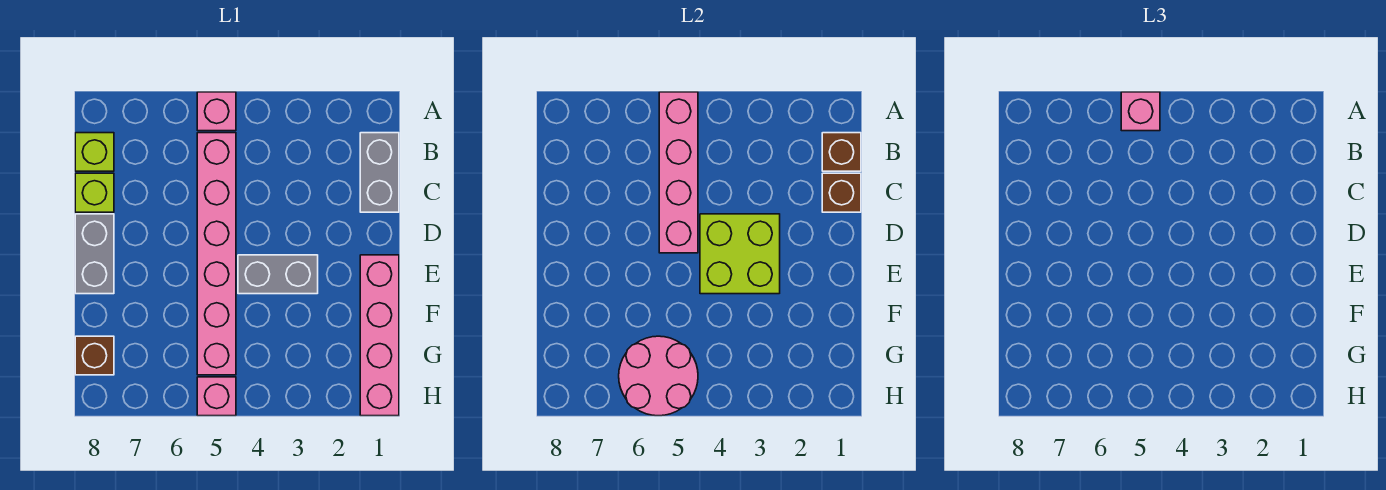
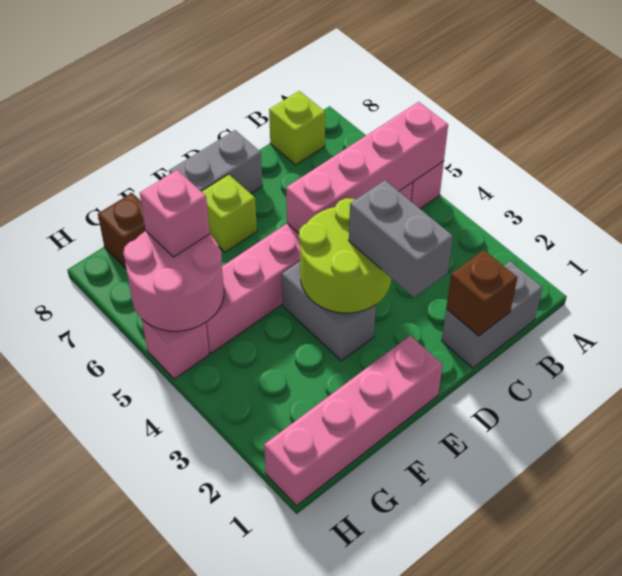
pink brick A5 level 3 -> pink brick G6 level 3
brown brick B1 level 2 -> none
lime brick C8 level 1 -> lime brick E7 level 1
none -> grey brick D2:D3 level 3
lime brick D3:E4 level 2 -> lime round brick D3:E4 level 2

